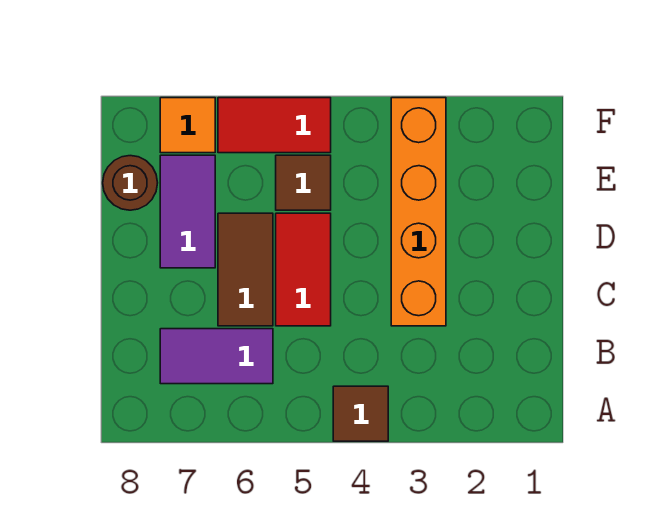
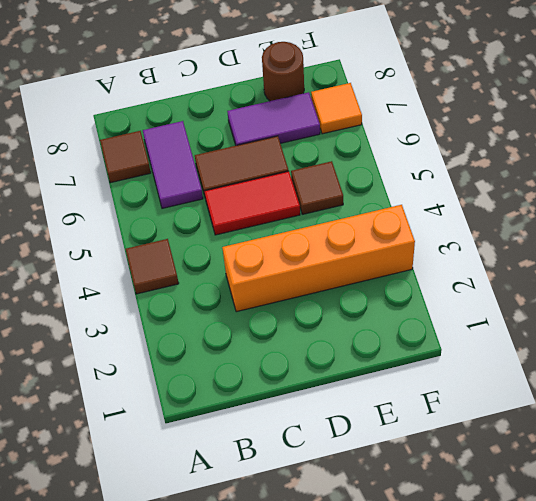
none -> brown tile A7 level 1
red tile F5:F6 level 1 -> none

